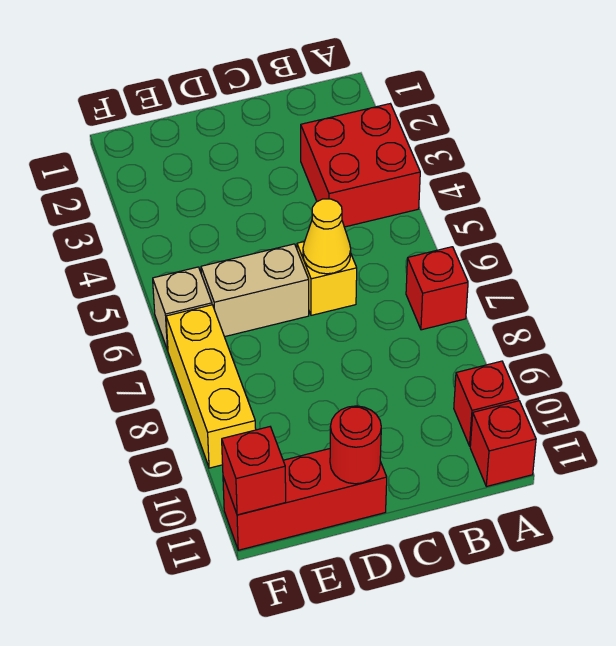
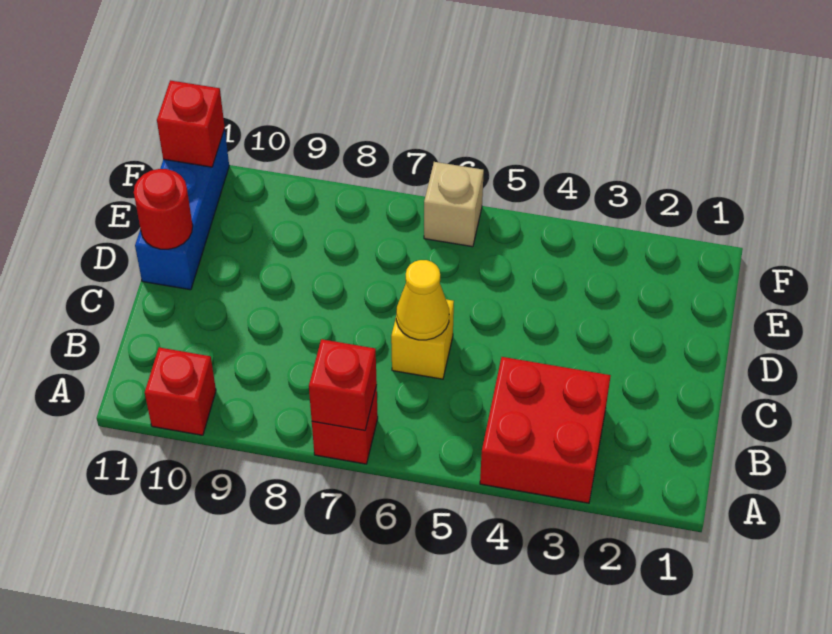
red brick A11 level 1 -> red brick A7 level 2
tan brick D6:E6 level 1 -> none
red brick D11:F11 level 1 -> blue brick D11:F11 level 1
yellow brick F7:F9 level 1 -> none

